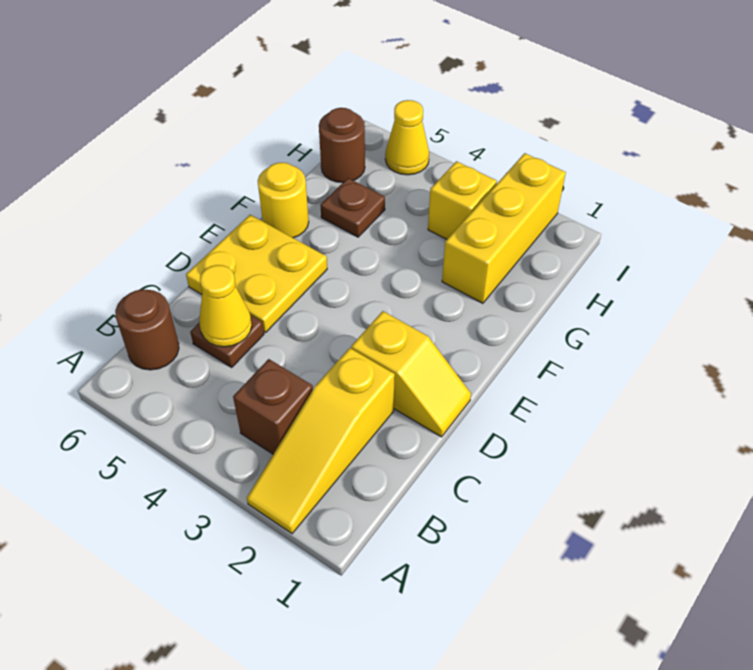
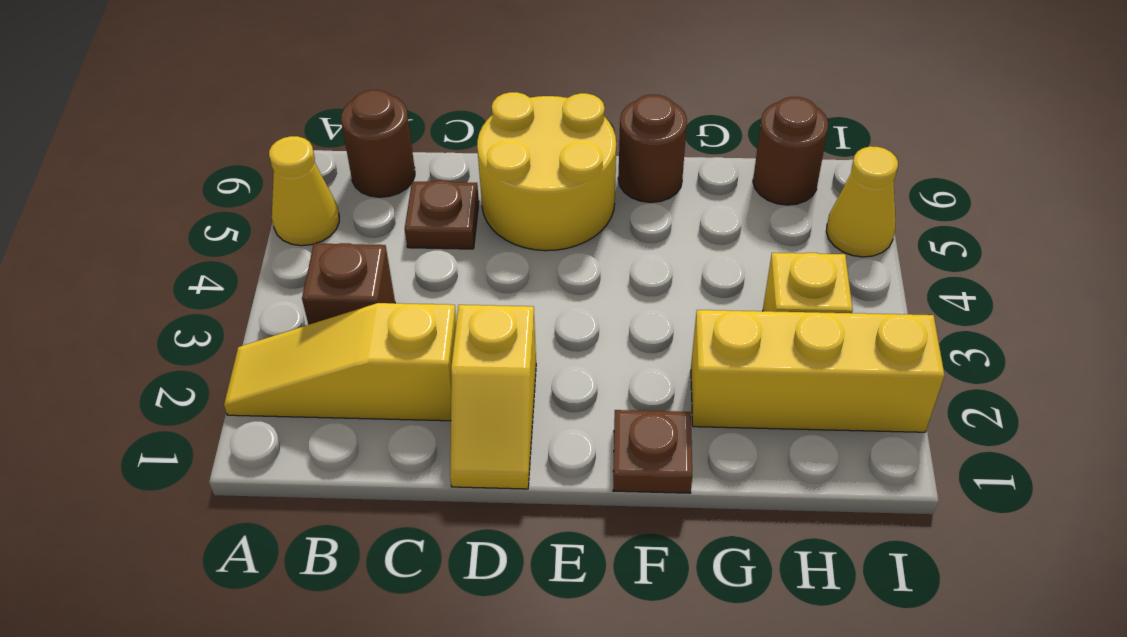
yellow cone C5 level 2 -> yellow cone A5 level 1
yellow plate D5:E6 level 1 -> yellow round brick D5:E6 level 1
yellow round brick F6 level 1 -> brown round brick F6 level 1
brown plate G5 level 1 -> brown plate F1 level 1

